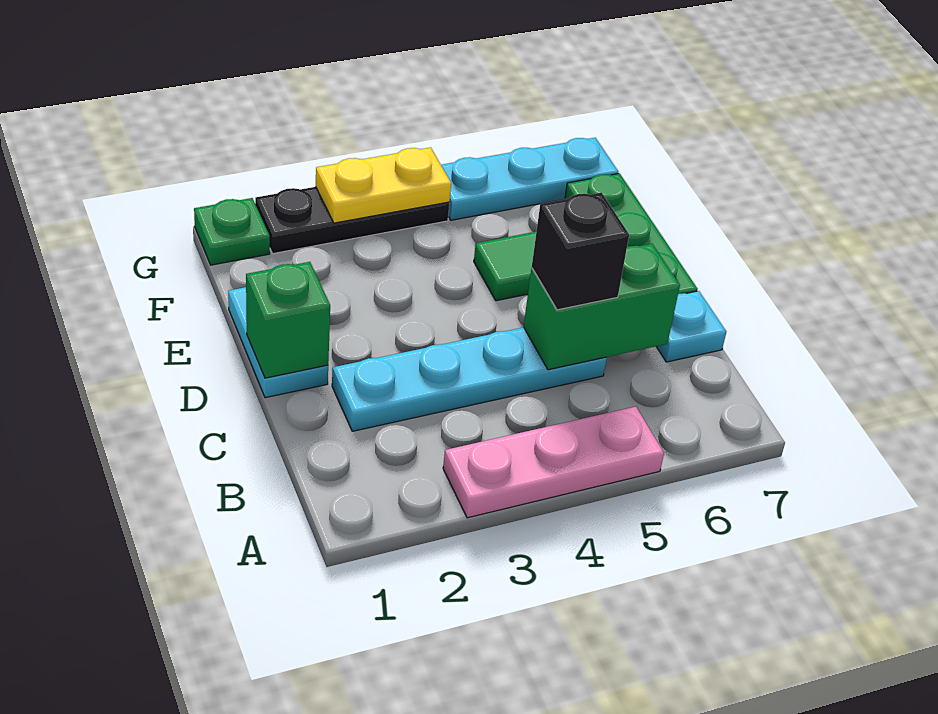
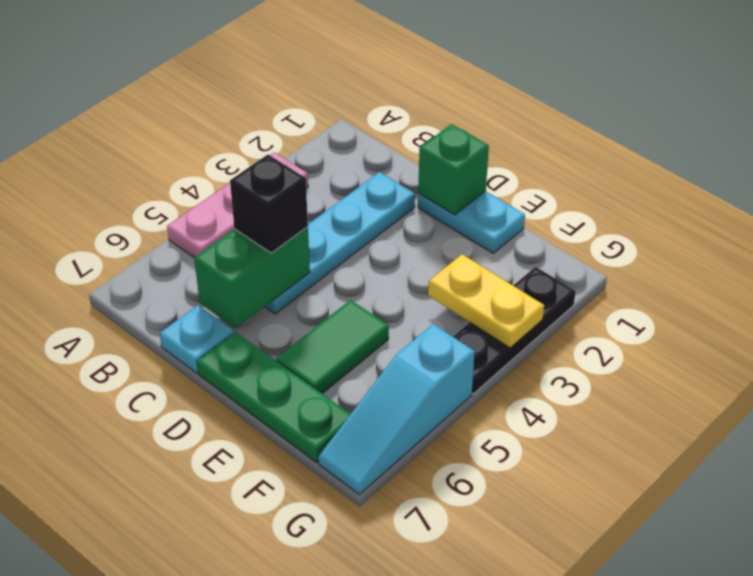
green plate G1 level 1 -> none
yellow plate G3:G4 level 2 -> yellow plate F3:G3 level 2
cyan plate G5:G7 level 1 -> cyan slope G5:G7 level 1 top 5

